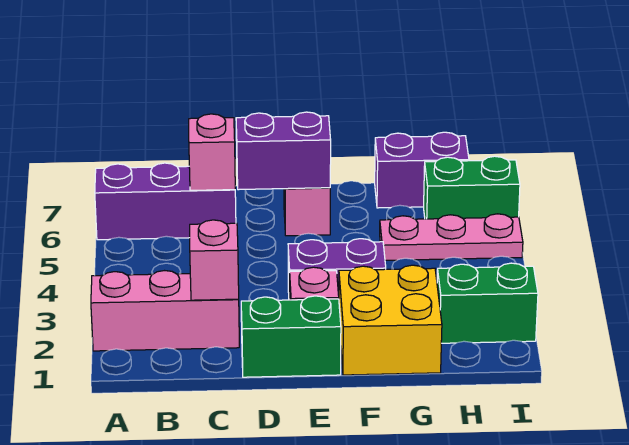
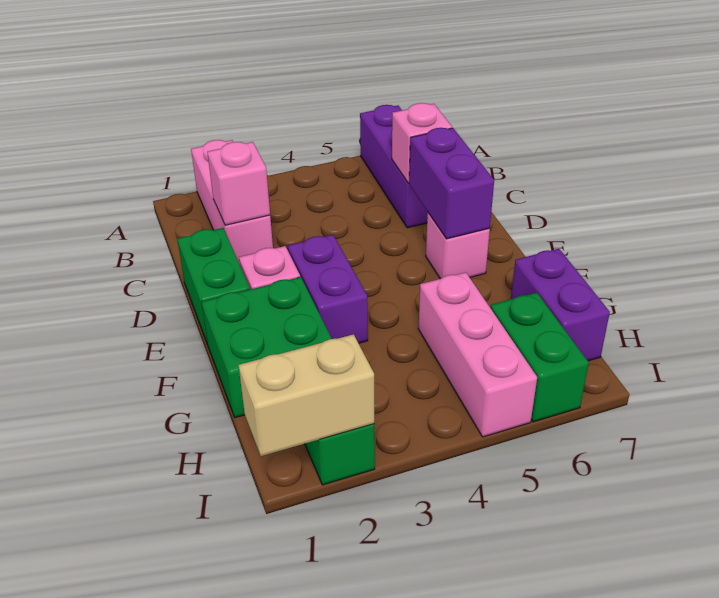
yellow brick F1:G2 level 1 -> green brick F1:G2 level 1
pink plate G5:I5 level 1 -> pink brick G5:I5 level 1
none -> tan brick I1:I2 level 2

